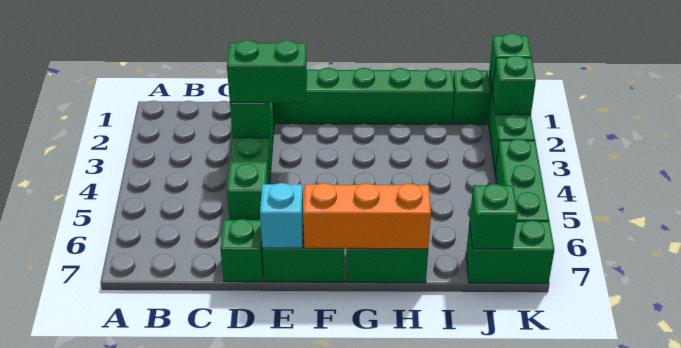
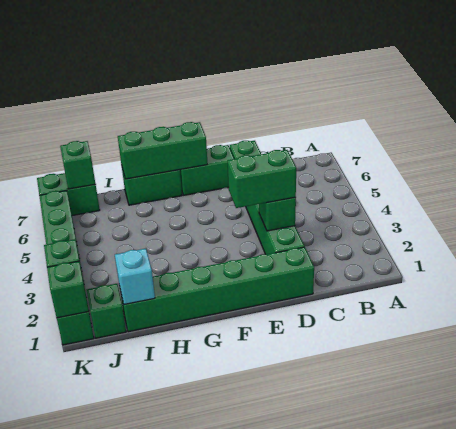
cyan brick E7 level 2 -> cyan brick I1 level 2
orange brick F7:H7 level 2 -> green brick F7:H7 level 2

